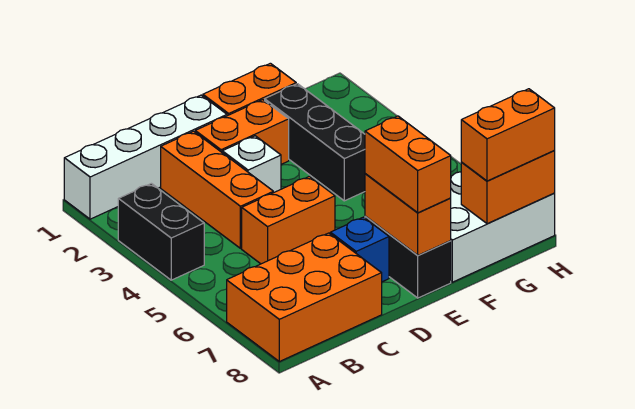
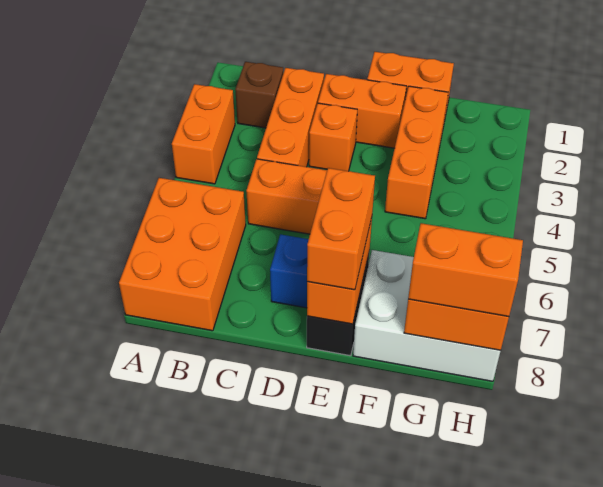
white brick A1:D1 level 1 -> none
black brick A3:A4 level 1 -> orange brick A3:A4 level 1
orange brick A7:C8 level 1 -> orange brick A6:B8 level 1
none -> brown brick B2 level 1
white brick D3 level 1 -> orange brick D3 level 1
black brick F2:F4 level 1 -> orange brick F2:F4 level 1

